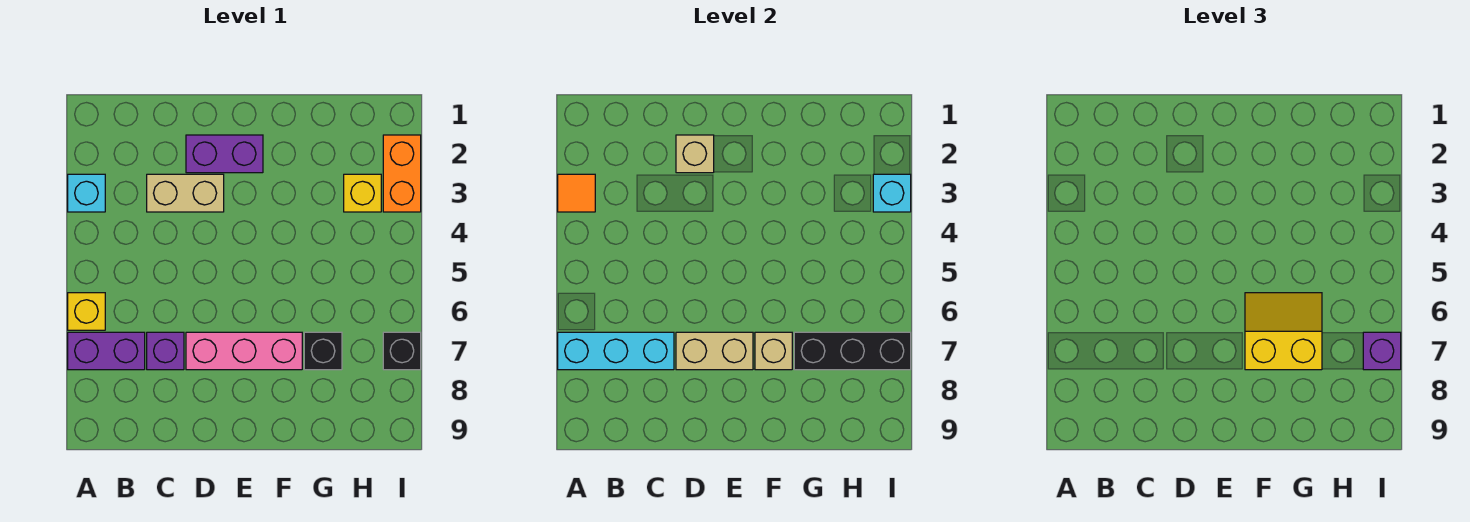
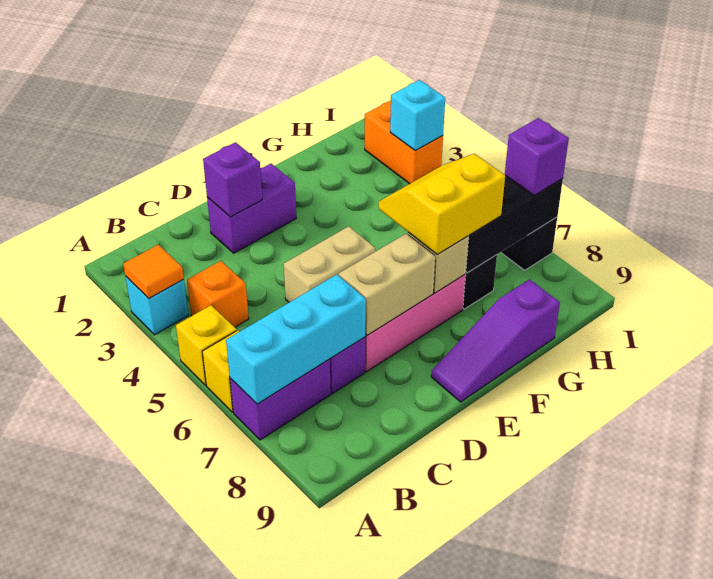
none -> orange brick B4 level 1
tan brick C3:D3 level 1 -> tan brick D5:E5 level 1
tan brick D2 level 2 -> purple brick D2 level 2
none -> purple slope E9:G9 level 1 top G
yellow brick H3 level 1 -> yellow brick A5 level 1

